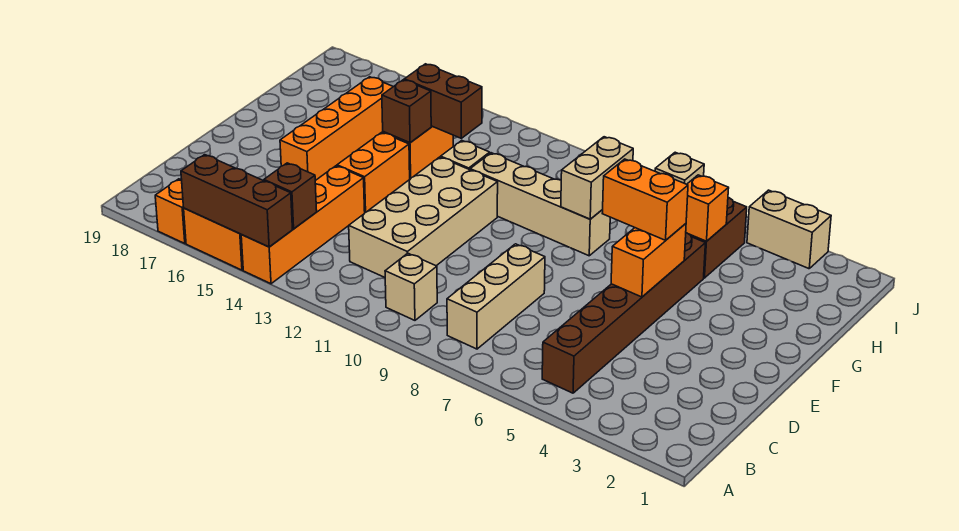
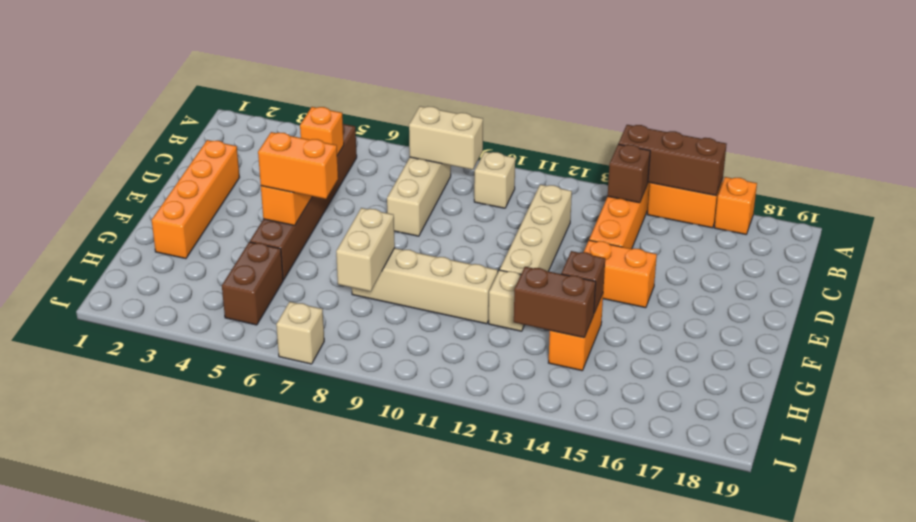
tan brick C11:F12 level 1 -> tan brick C12:F12 level 1
orange brick E14:F14 level 1 -> orange brick E14:E15 level 1
orange brick E16:H16 level 1 -> orange brick D2:G2 level 1
orange brick H5 level 2 -> orange brick C5 level 2
tan brick J3:J4 level 1 -> tan brick B8:B9 level 2

